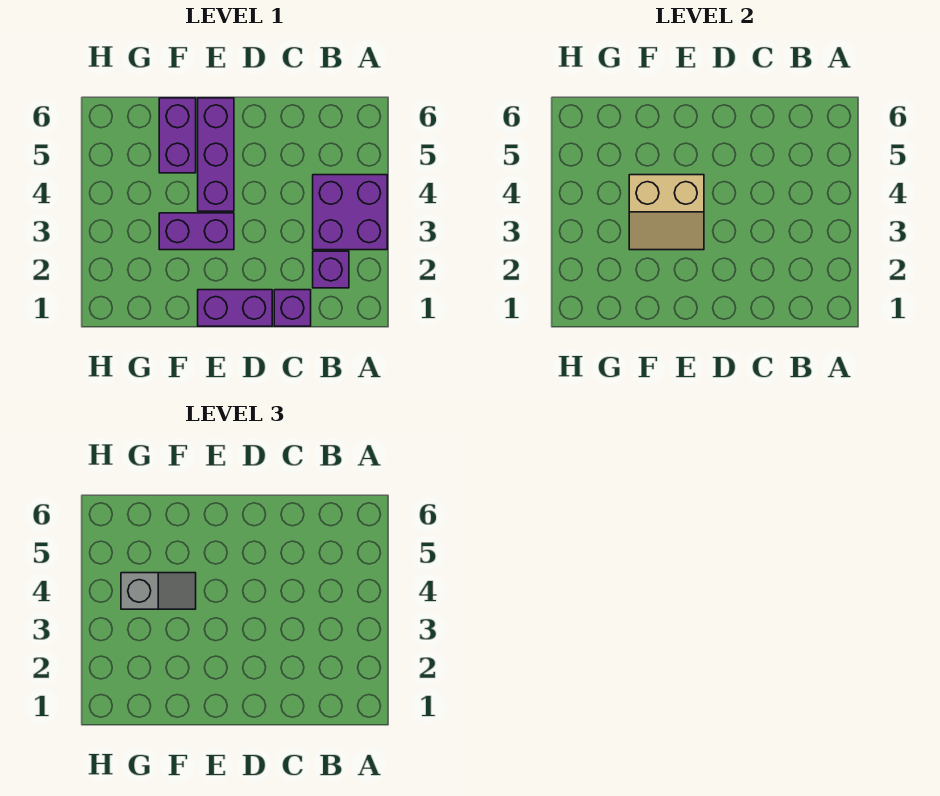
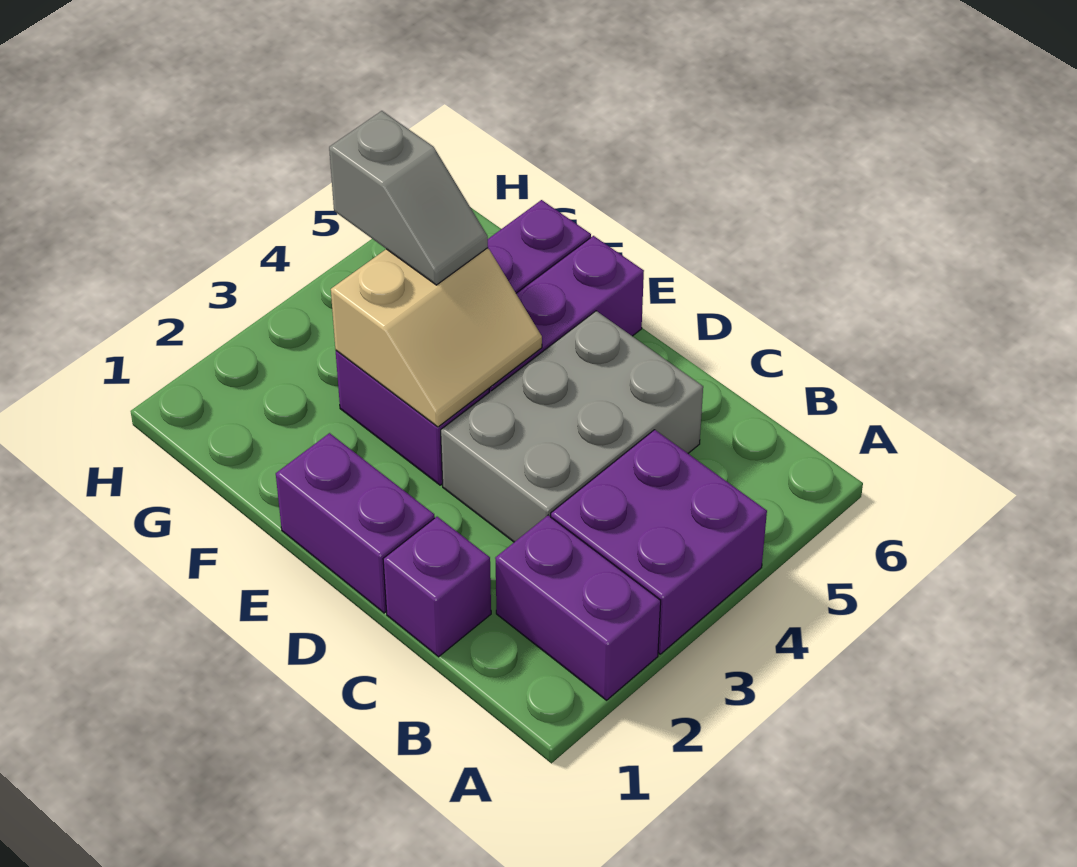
purple brick B2 level 1 -> purple brick A2:B2 level 1
none -> grey brick C3:D5 level 1
tan slope E3:F4 level 2 top 4 -> tan slope E3:F4 level 2 top F

